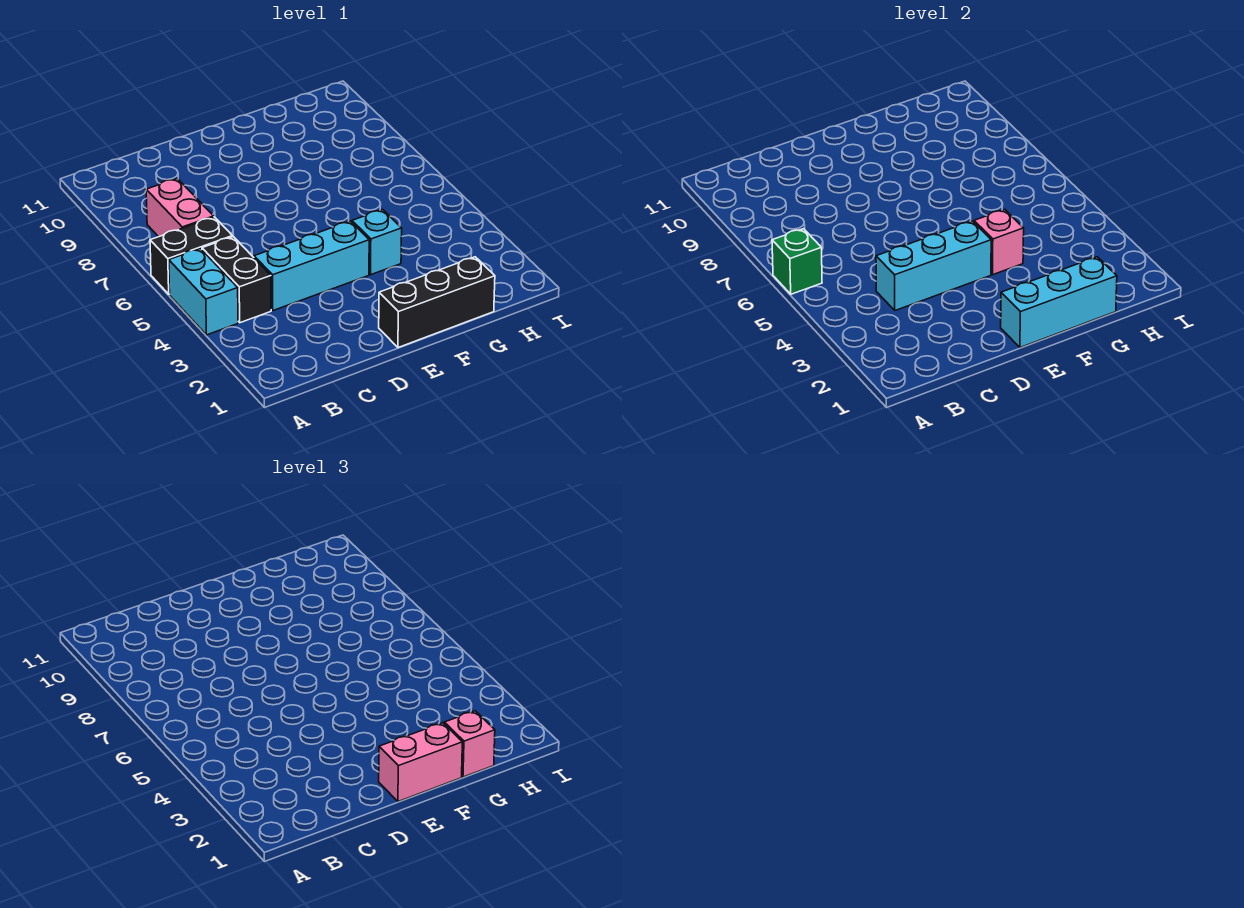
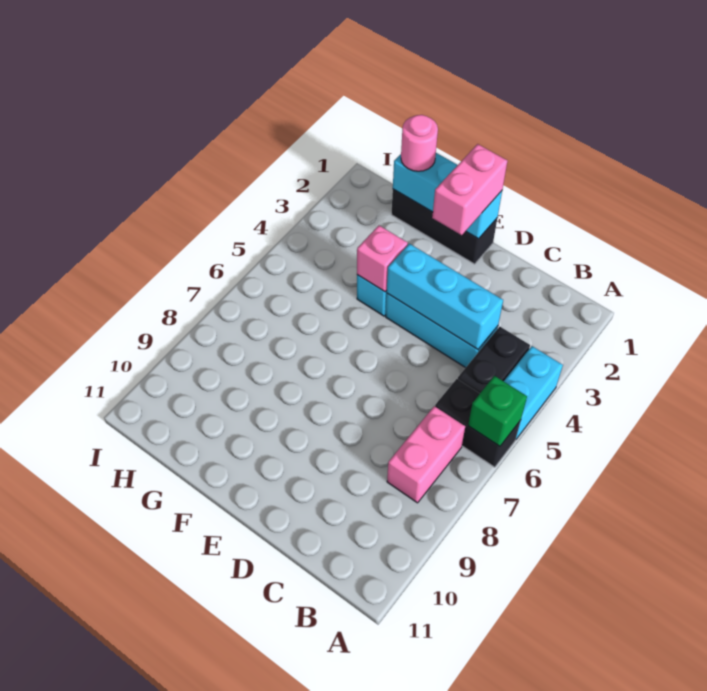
pink brick E1:F1 level 3 -> pink brick E1:E2 level 3
pink brick G1 level 3 -> pink round brick G1 level 3

